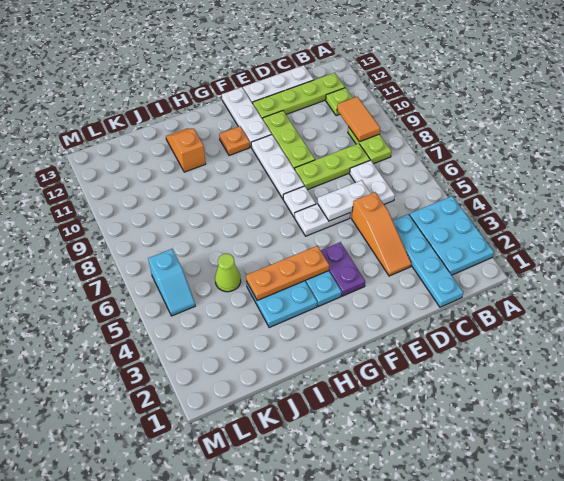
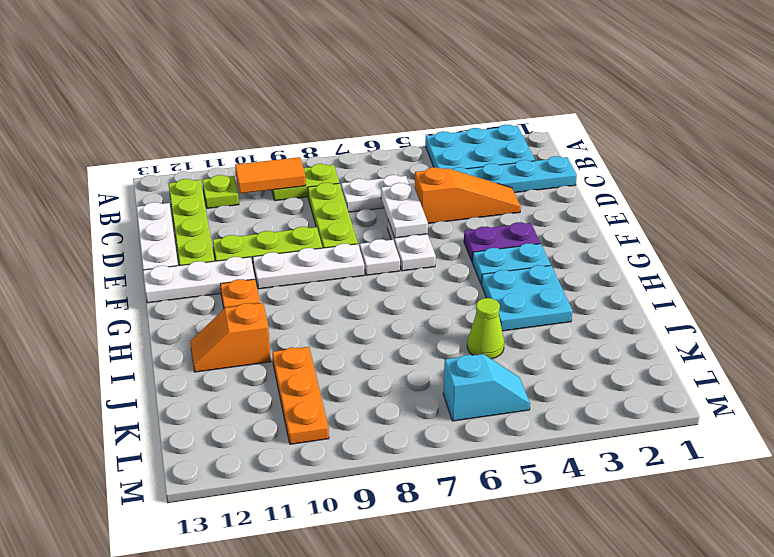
orange plate G4:I4 level 2 -> orange plate J10:L10 level 1

